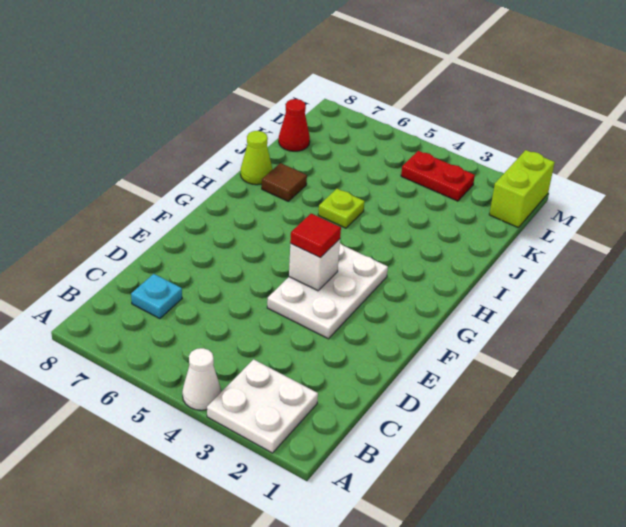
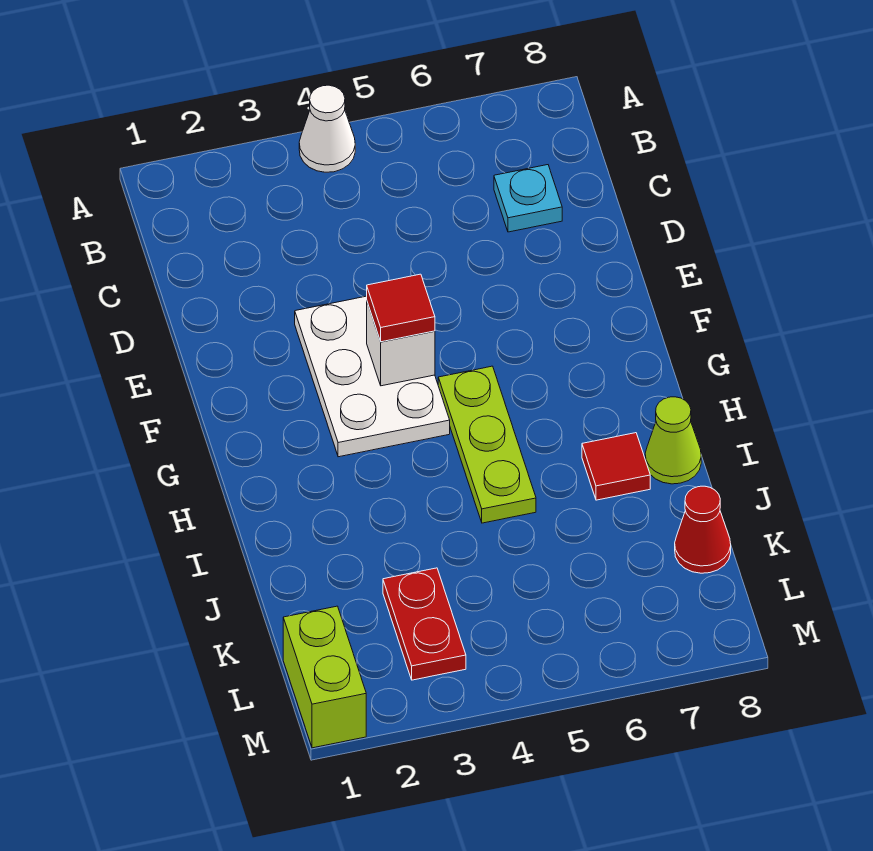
white plate A2:B3 level 1 -> none
lime plate I5 level 1 -> lime plate G5:I5 level 1
brown tile I7 level 1 -> red tile I7 level 1
red plate L3:L4 level 1 -> red plate K3:L3 level 1

